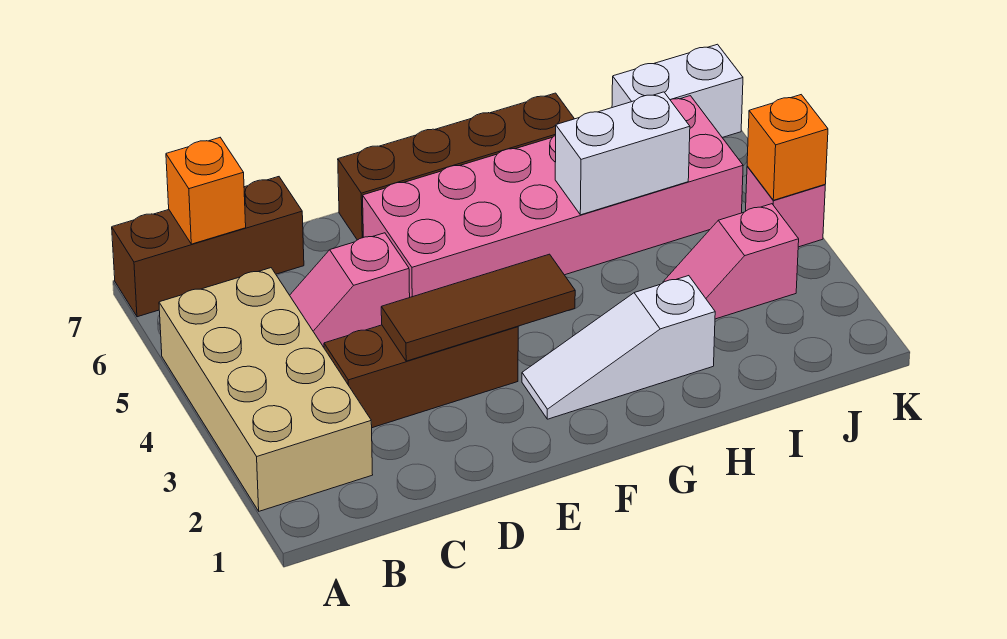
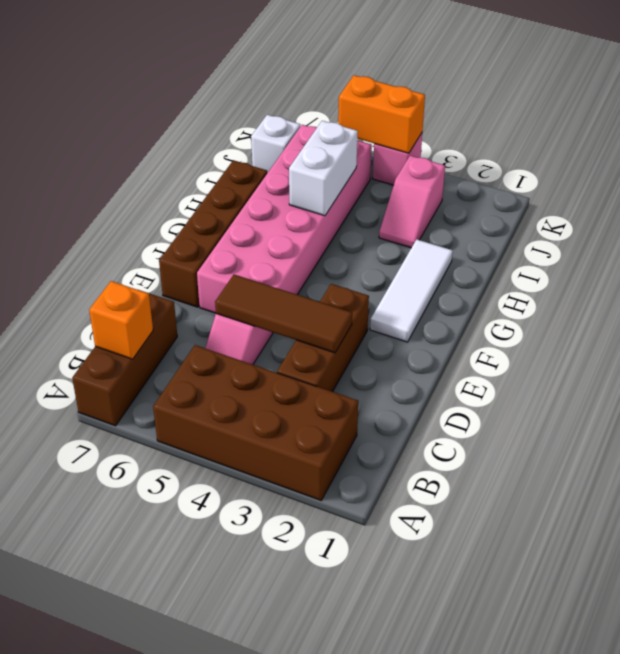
tan brick A2:B5 level 1 -> brown brick A2:B5 level 1
brown tile D3:F3 level 2 -> brown tile D3:D5 level 2
white slope F2:H2 level 1 top H -> white tile F2:H2 level 1
white brick J7:K7 level 1 -> white brick J7 level 1
orange brick K4 level 2 -> orange brick K4:K5 level 2

